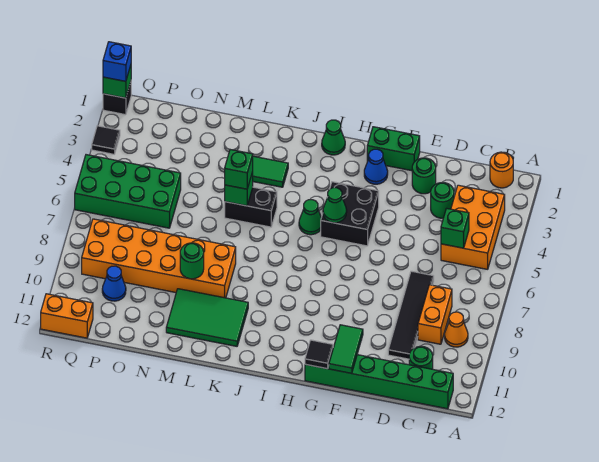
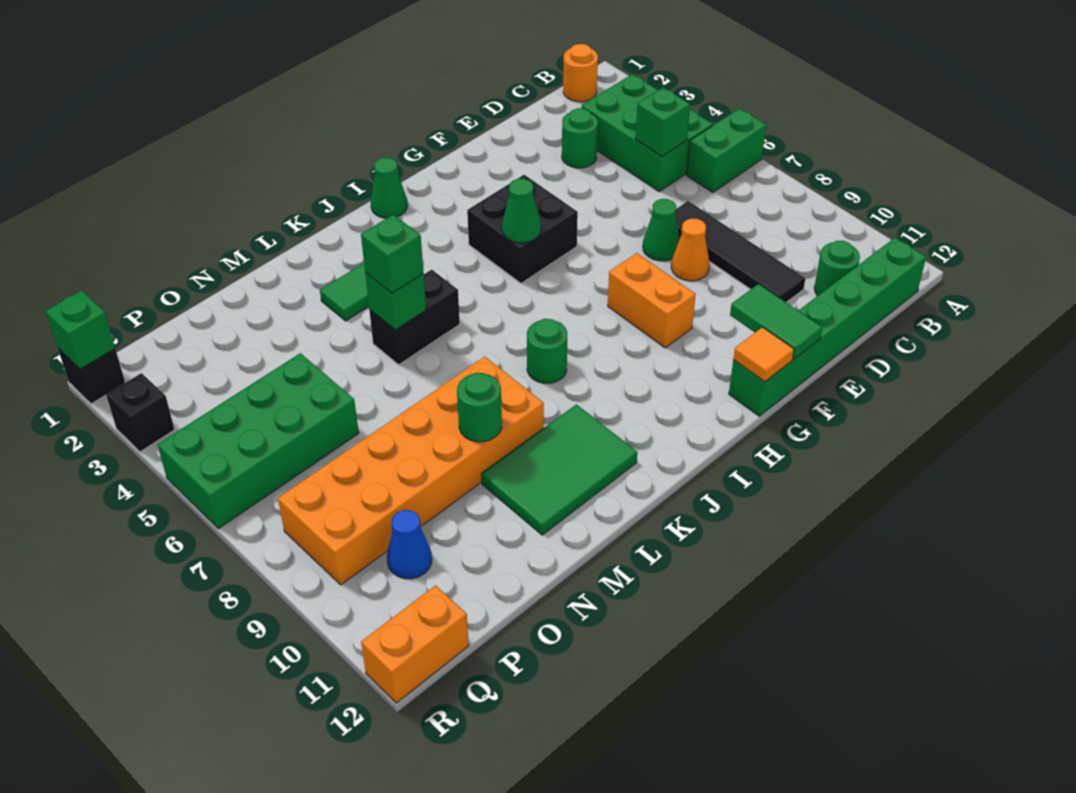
orange brick B3:C5 level 1 -> green brick B3:C5 level 1
orange cone B9 level 1 -> orange cone E8 level 1
orange brick C8:C9 level 1 -> orange brick G8:G9 level 1
green round brick E2 level 1 -> green round brick J8 level 1
green brick F1:G1 level 1 -> green brick A6:B6 level 1
blue cone G2 level 1 -> none
black tile G12 level 2 -> orange tile G12 level 2
green cone I5 level 1 -> green cone E7 level 1
blue brick R1 level 3 -> none
black tile R3 level 1 -> black brick R3 level 1

